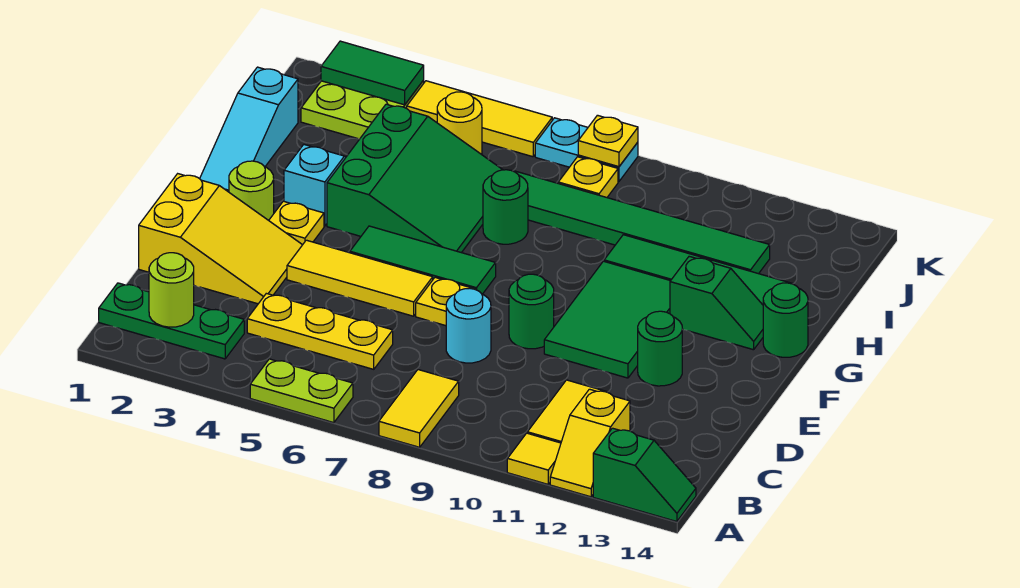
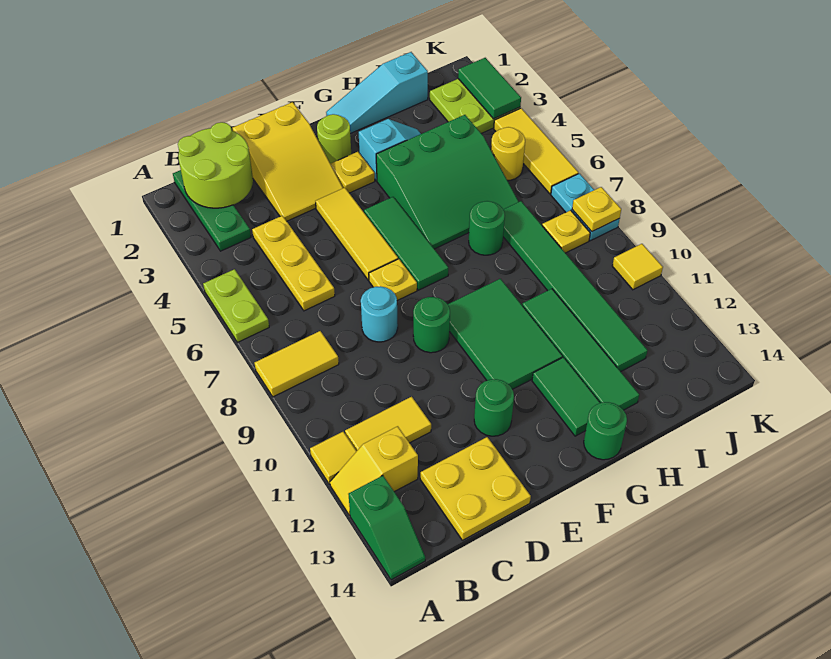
lime round brick B2 level 2 -> lime round brick B1:C2 level 2
none -> yellow plate C13:D14 level 1
green tile E10:G11 level 1 -> green tile F9:G11 level 1
green slope G12:G13 level 1 top 12 -> green tile G12:G13 level 1
none -> yellow tile K10 level 1

